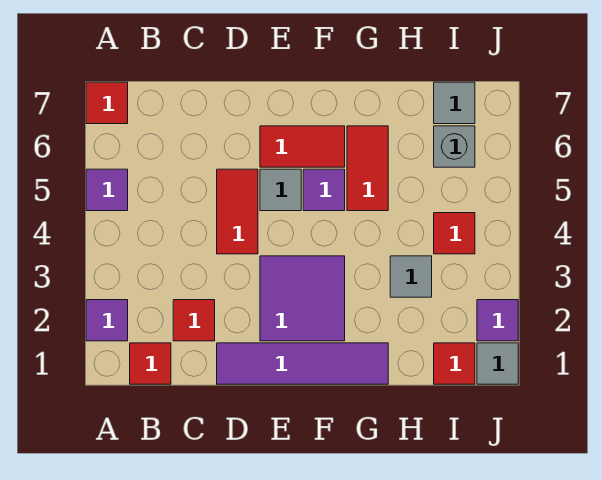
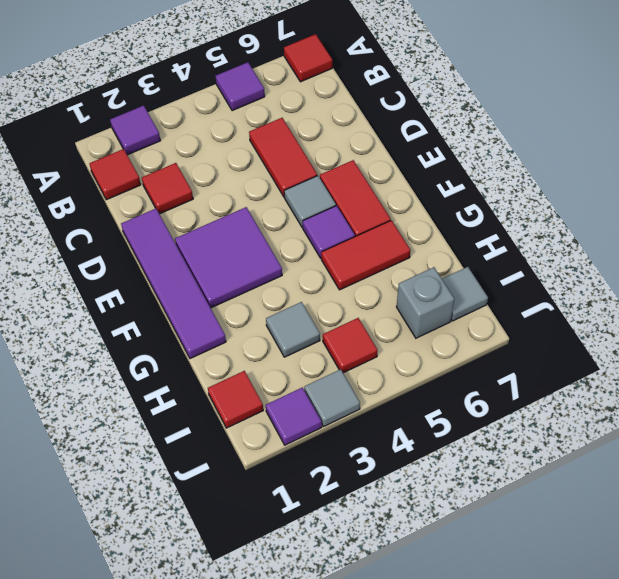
red tile D4:D5 level 1 -> red tile C5:D5 level 1
grey tile J1 level 1 -> grey tile J3 level 1

